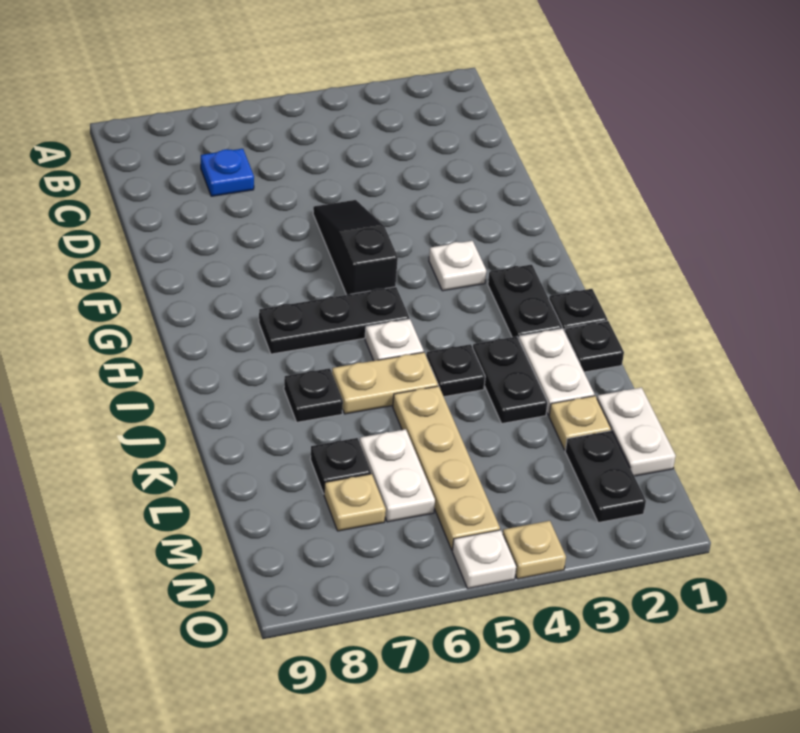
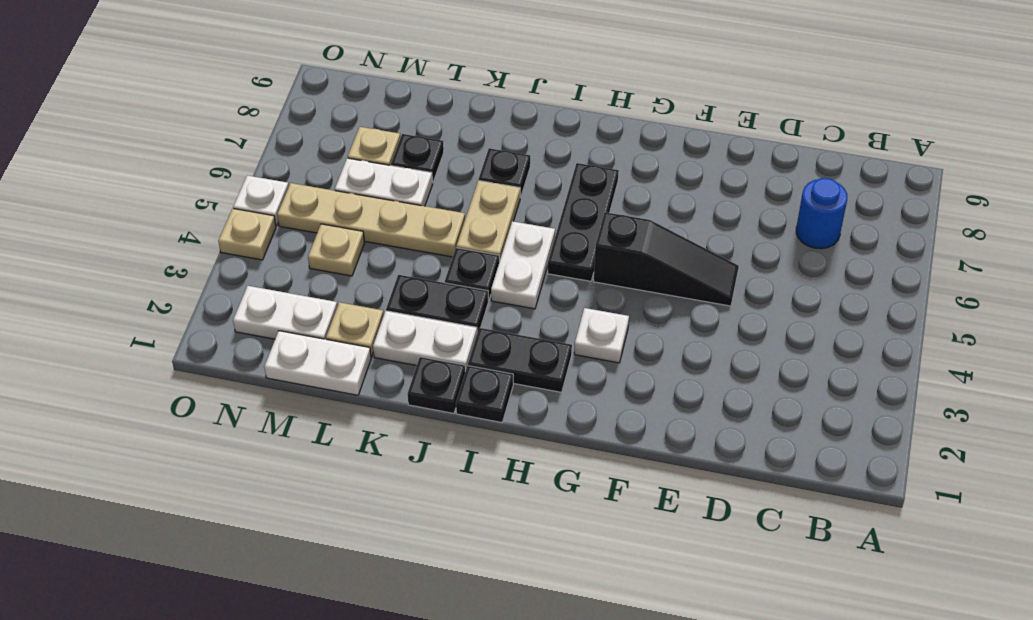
blue plate C7 level 1 -> blue round brick C7 level 1
white plate I5 level 1 -> white plate I4:I5 level 1
black plate M2:N2 level 1 -> white plate M2:N2 level 1
none -> tan plate M4 level 1

